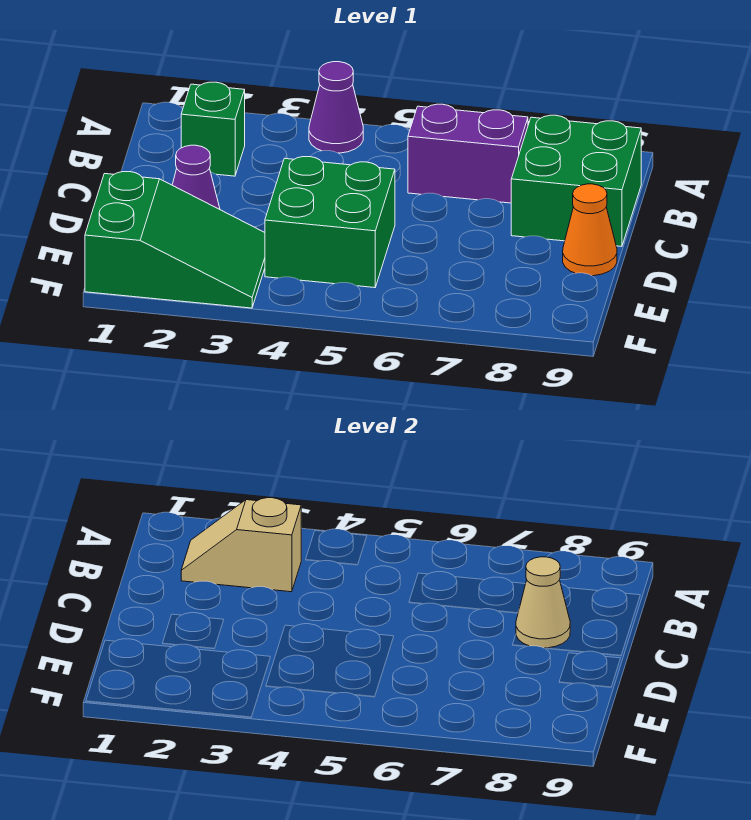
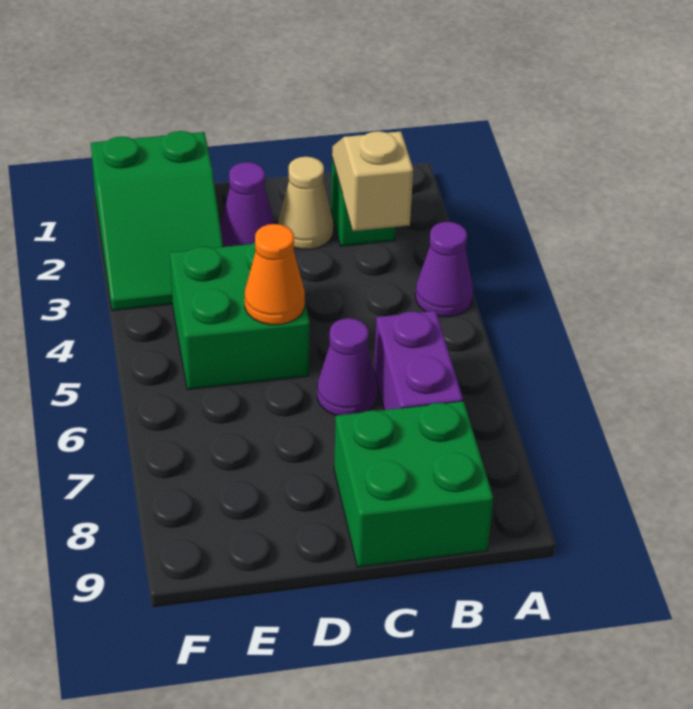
none -> purple cone C6 level 1
tan cone C8 level 2 -> tan cone C2 level 1
orange cone D9 level 1 -> orange cone D5 level 2

